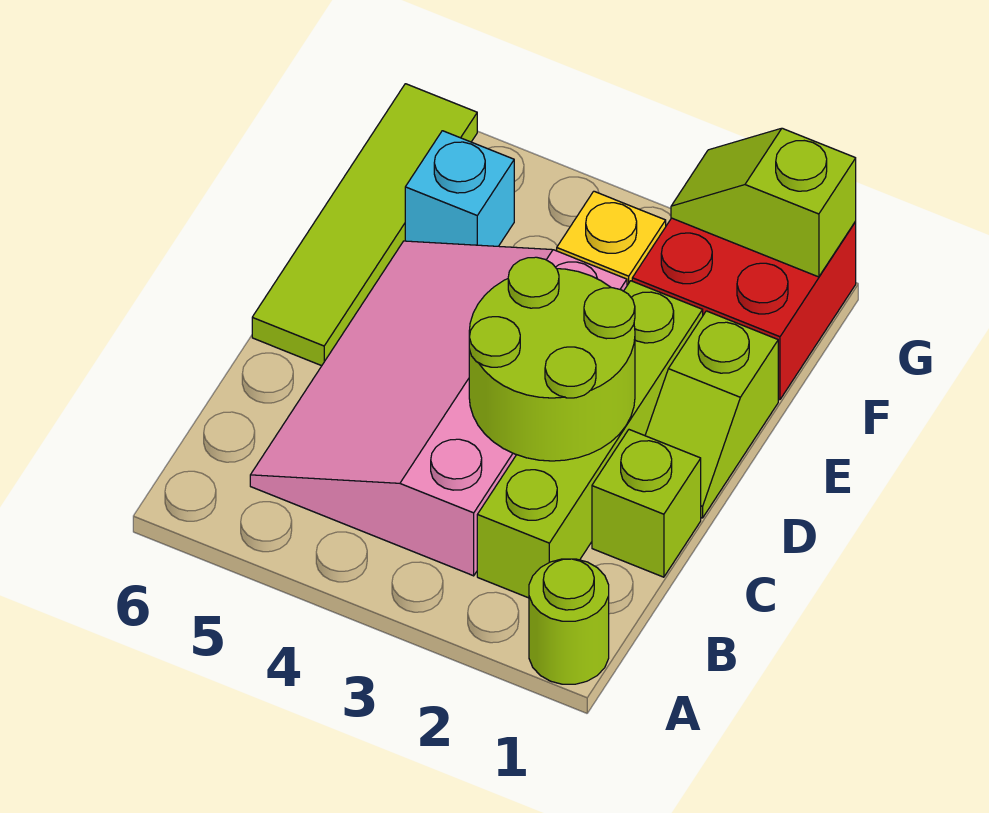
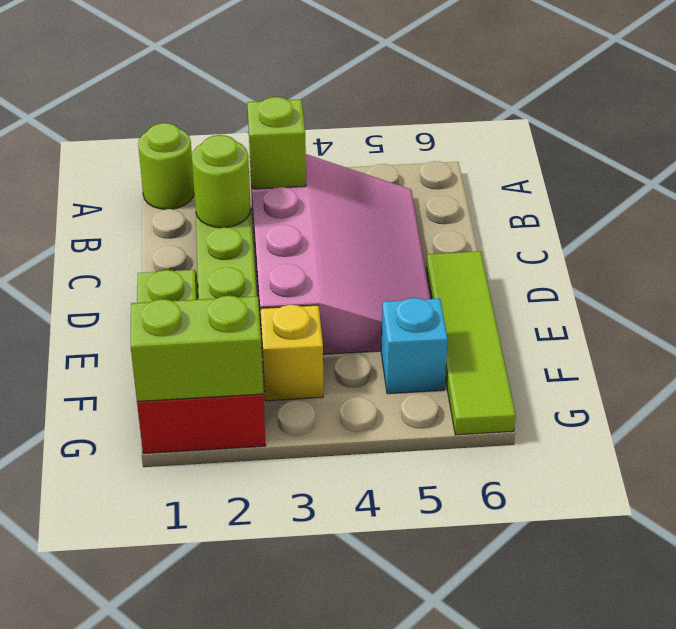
lime brick C1 level 1 -> lime brick B3 level 2
lime round brick C2:D3 level 2 -> lime round brick C2 level 2
lime slope G1:G2 level 2 top 1 -> lime brick G1:G2 level 2

